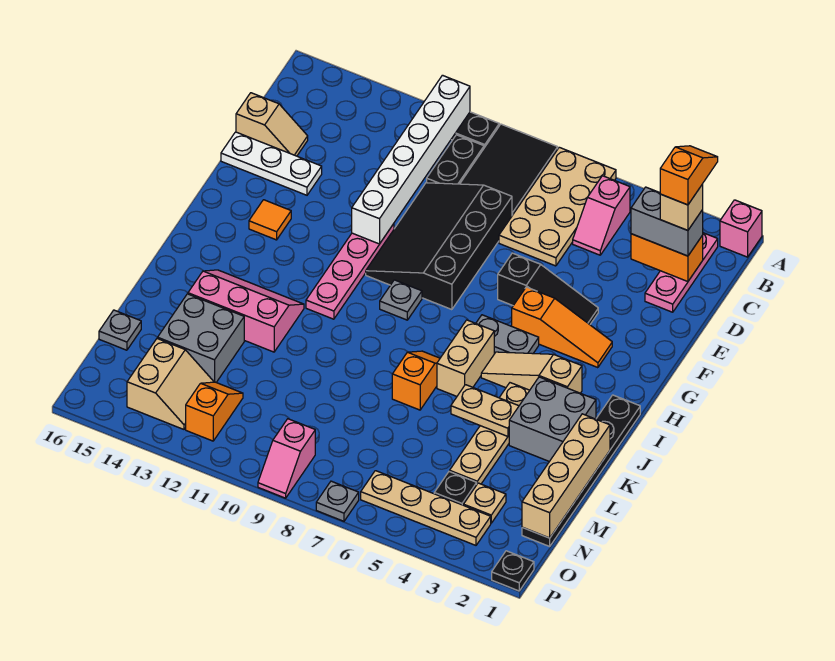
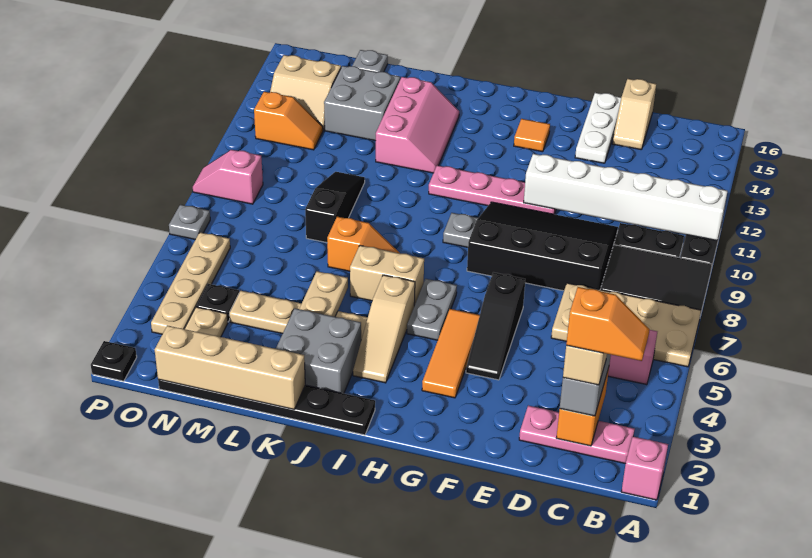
orange slope G3:G5 level 1 top 5 -> orange tile G3:G5 level 1
tan slope I3:I5 level 1 top 3 -> tan slope I3:I5 level 1 top 5
none -> black slope L8:L10 level 1 top 8

